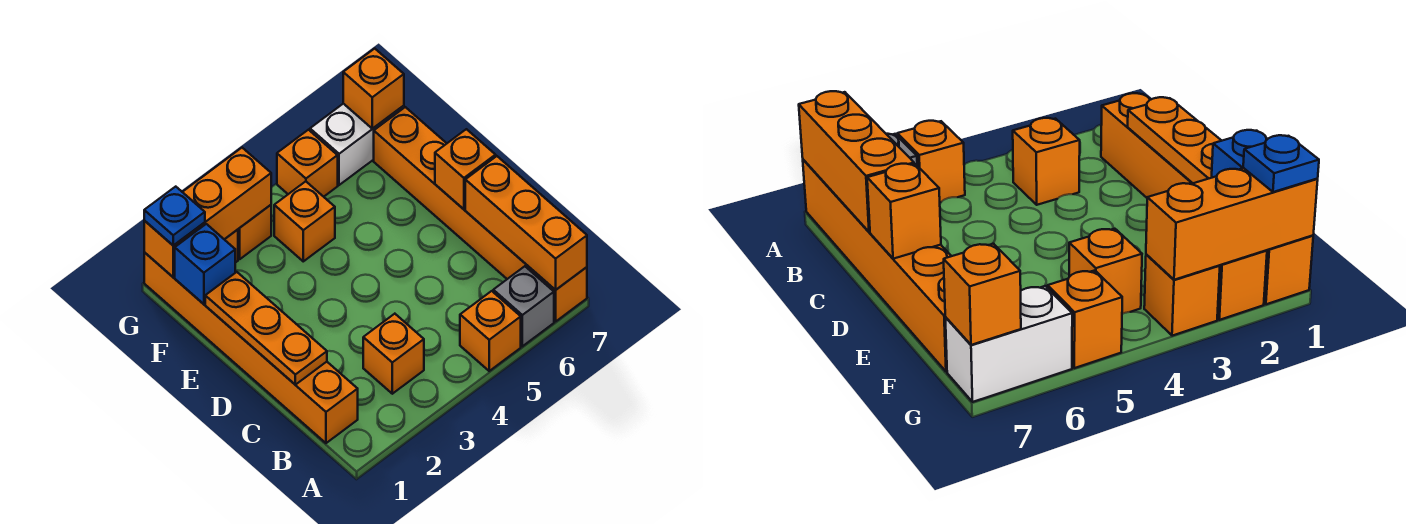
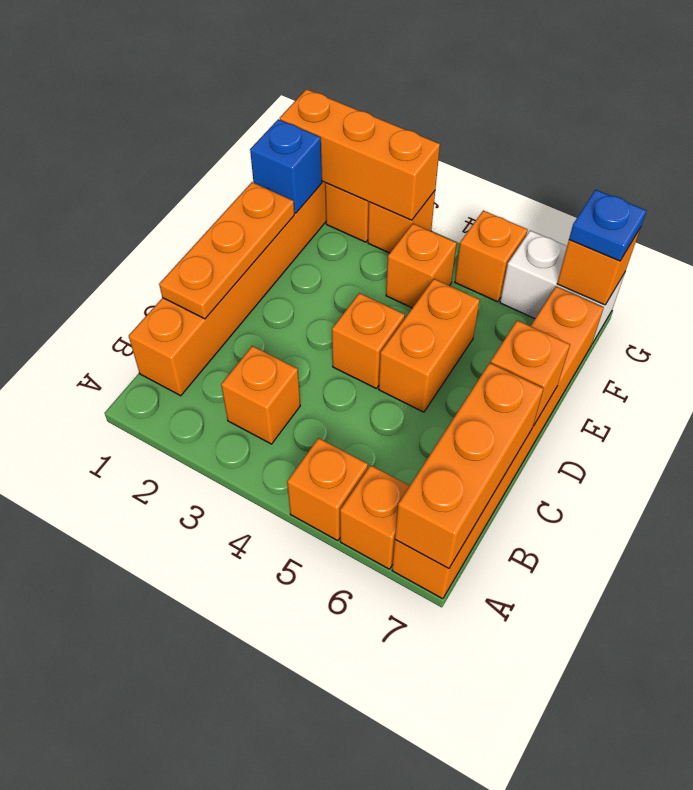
grey brick A6 level 1 -> orange brick A6 level 1
none -> orange brick D4 level 1
none -> orange brick D5:E5 level 1
blue plate G1 level 3 -> blue plate G7 level 3

